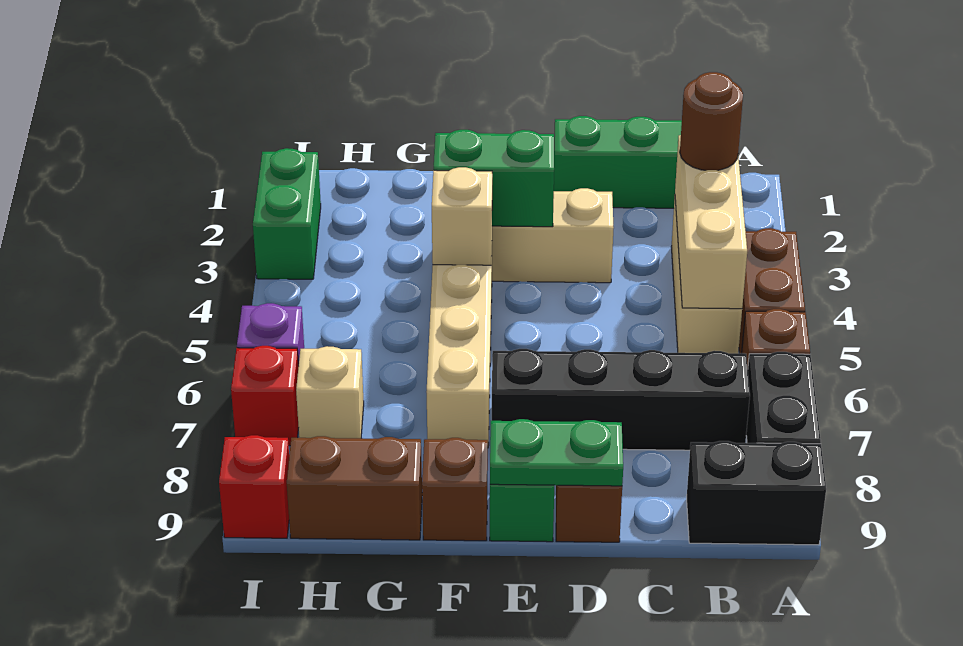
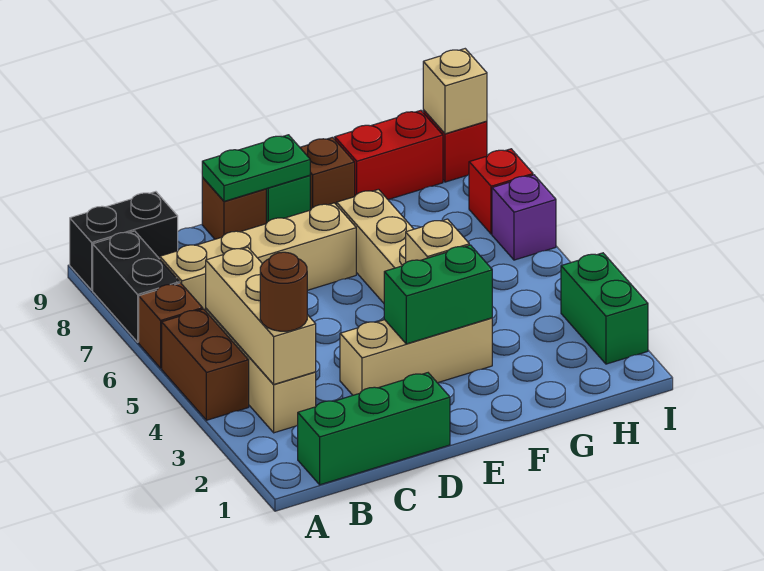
black brick B7:E7 level 1 -> tan brick B7:E7 level 1
brown brick G9:H9 level 1 -> red brick G9:H9 level 1
tan brick H7 level 1 -> tan brick I9 level 2

